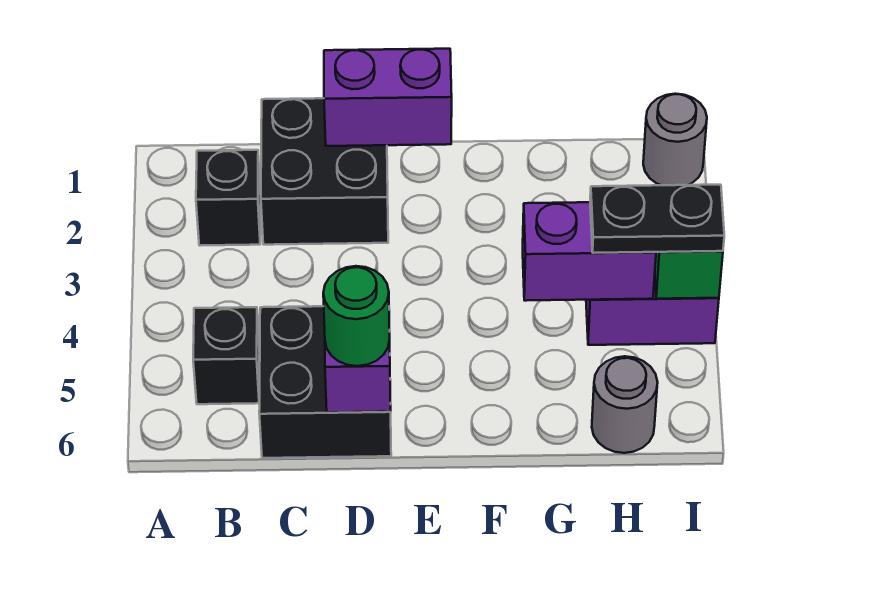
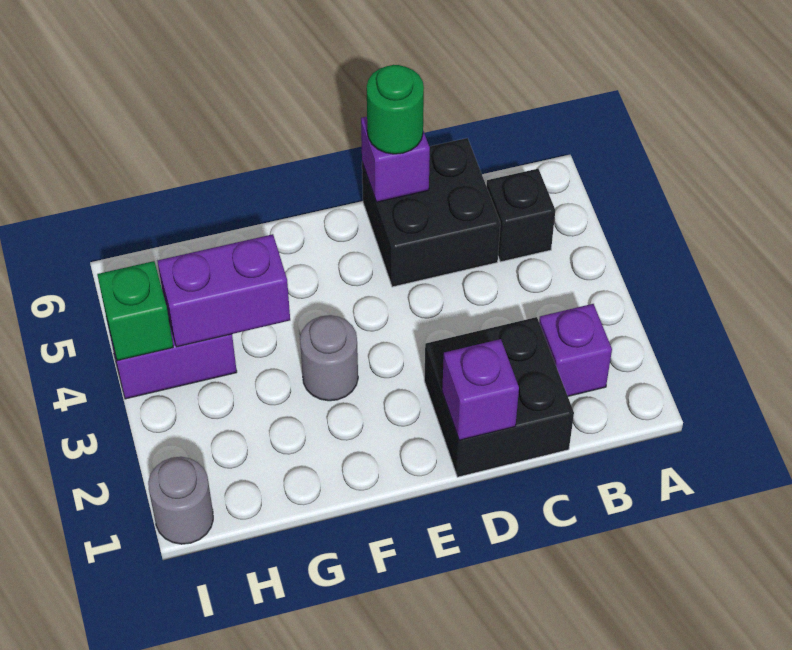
black brick B2 level 1 -> purple brick B2 level 1
purple brick D1:E1 level 2 -> purple brick D1 level 2
black plate H4:I4 level 3 -> none
grey round brick H6 level 1 -> grey round brick F3 level 1

